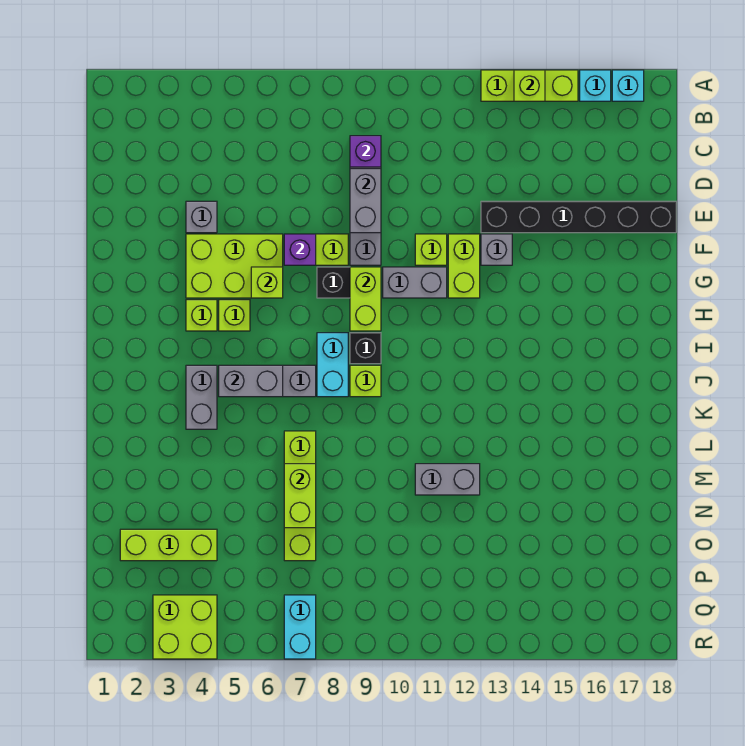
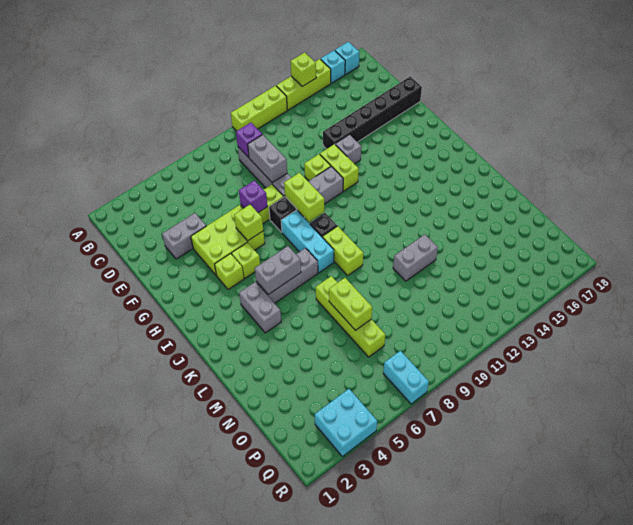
grey brick E4 level 1 -> grey brick E3:E4 level 1
cyan brick I8:J8 level 1 -> cyan brick H8:J8 level 1
lime brick J9 level 1 -> lime brick J9:K9 level 1
lime brick O2:O4 level 1 -> lime brick A10:A12 level 1
lime brick Q3:R4 level 1 -> cyan brick Q3:R4 level 1

